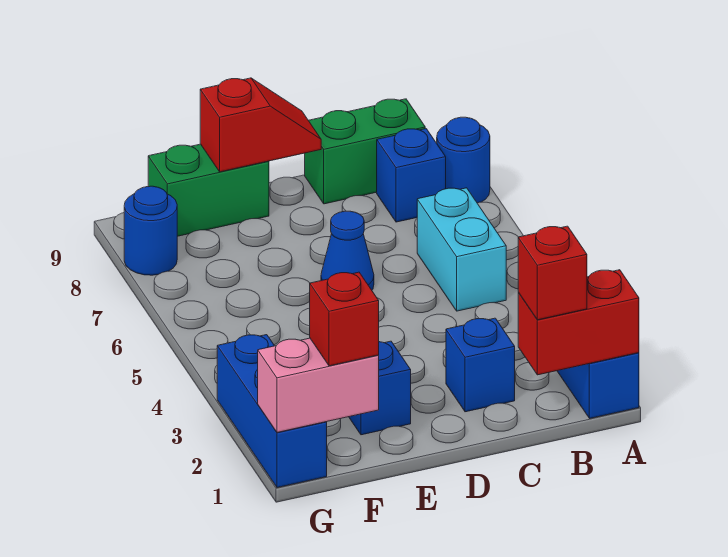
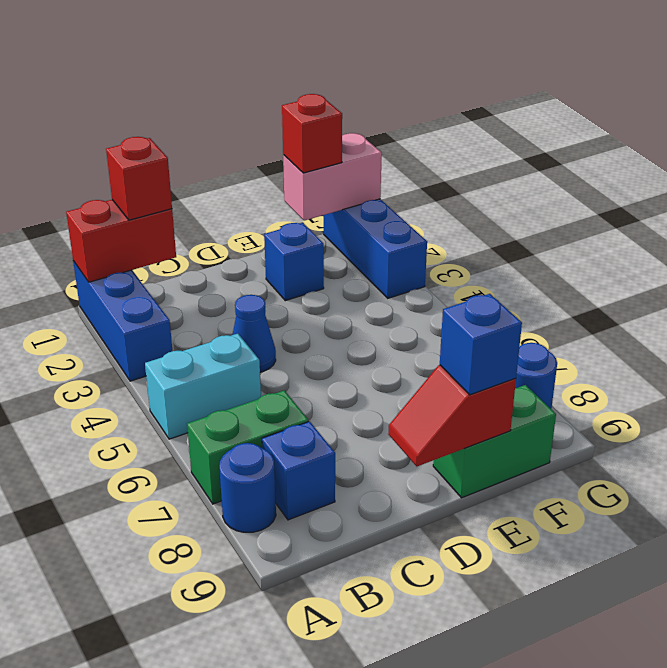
cyan brick B5:B6 level 1 -> cyan brick A5:B5 level 1
green brick B9:C9 level 1 -> green brick A7:B7 level 1
blue brick C2 level 1 -> blue brick E9 level 3
blue cone D6 level 1 -> blue cone C4 level 1

